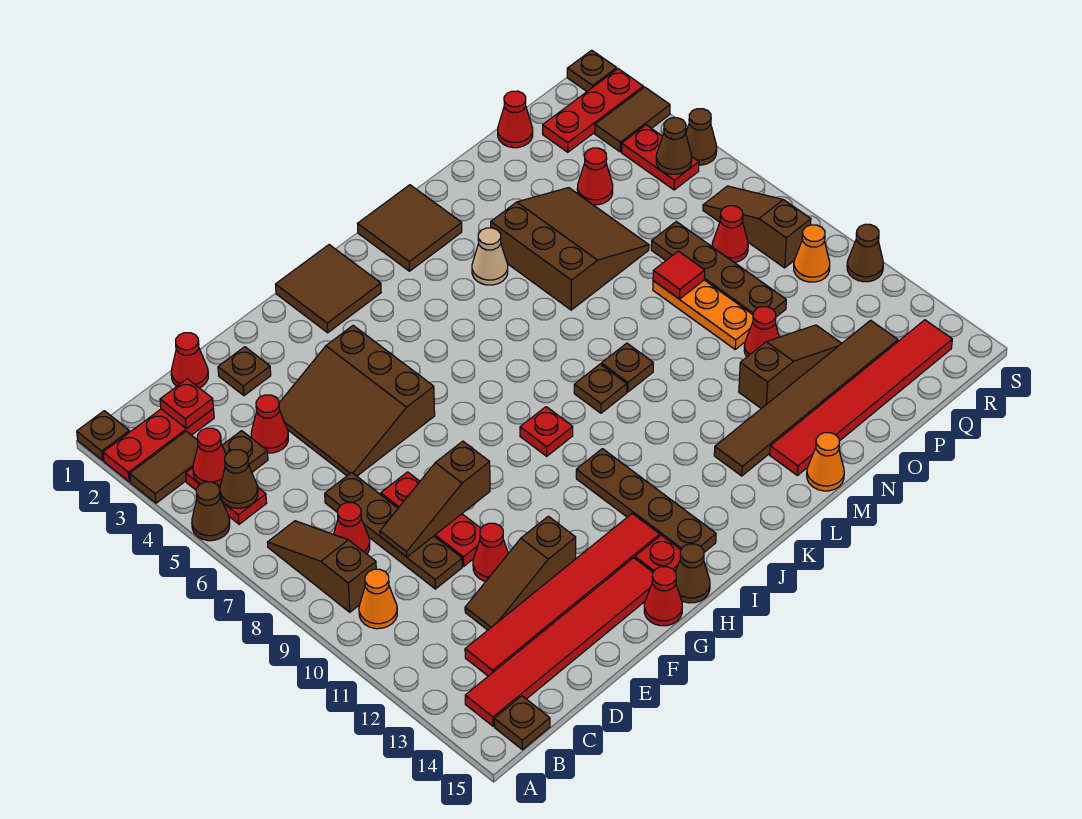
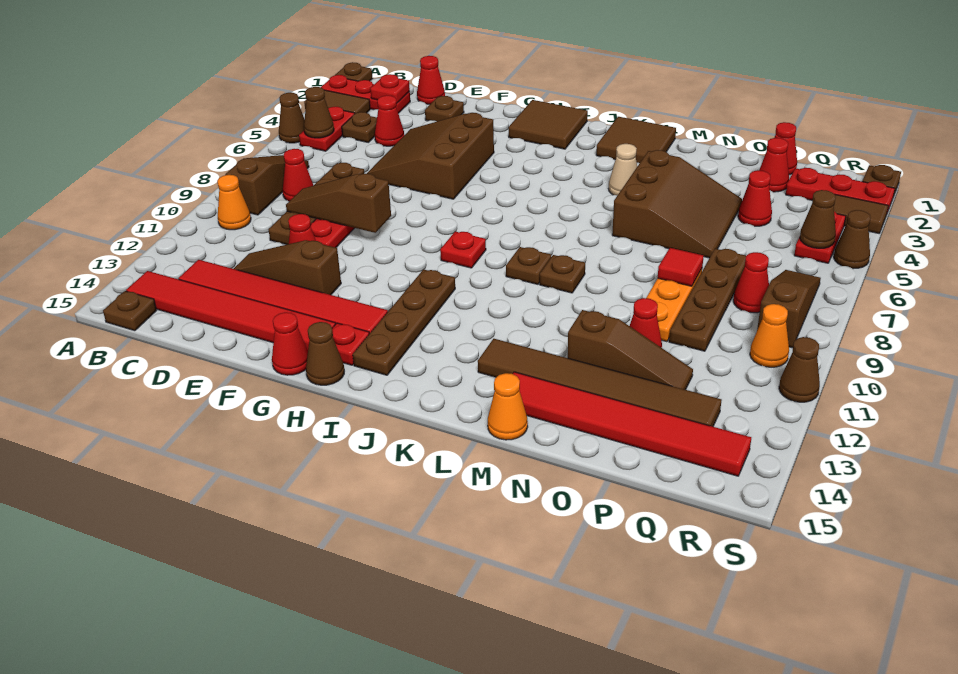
red cone B4 level 2 -> red cone P2 level 1

